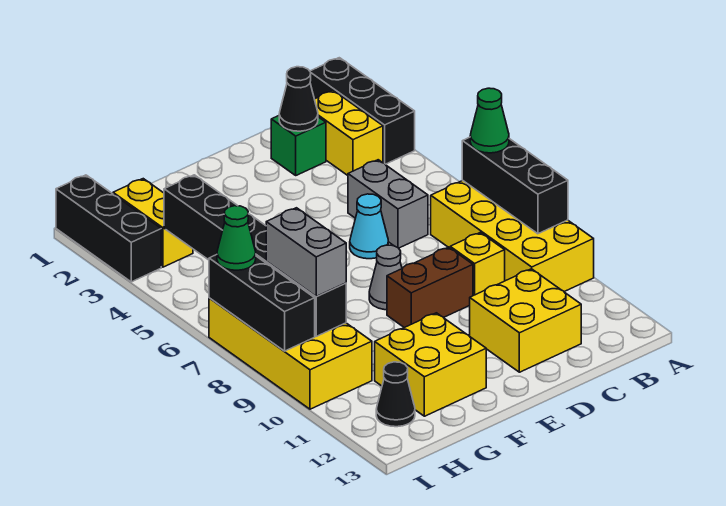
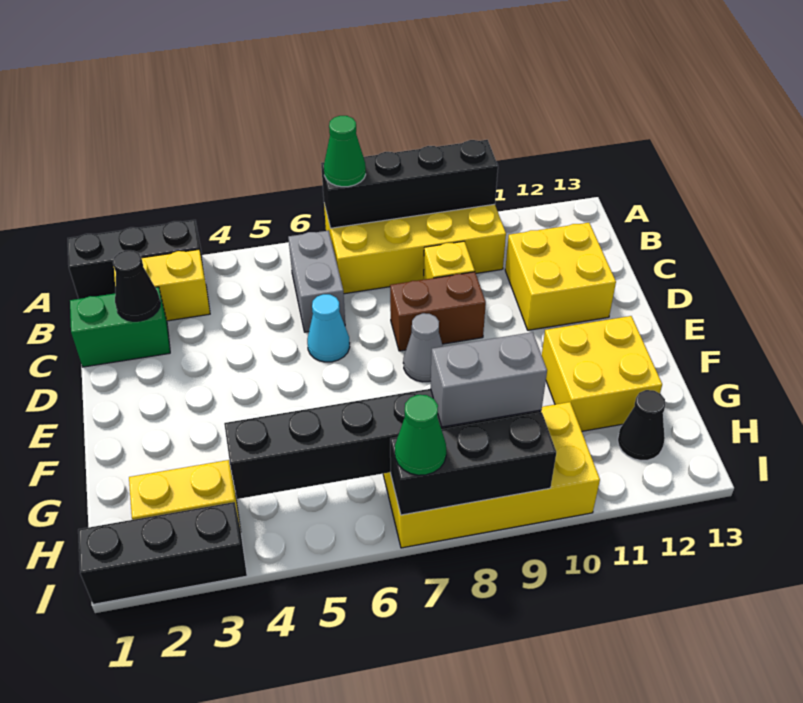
black brick A7:A9 level 2 -> black brick A7:A10 level 2
green brick C2 level 1 -> green brick C1:C2 level 1
grey brick C5:C6 level 1 -> grey brick B6:C6 level 1
brown brick D9:E9 level 1 -> brown brick D8:D9 level 1

